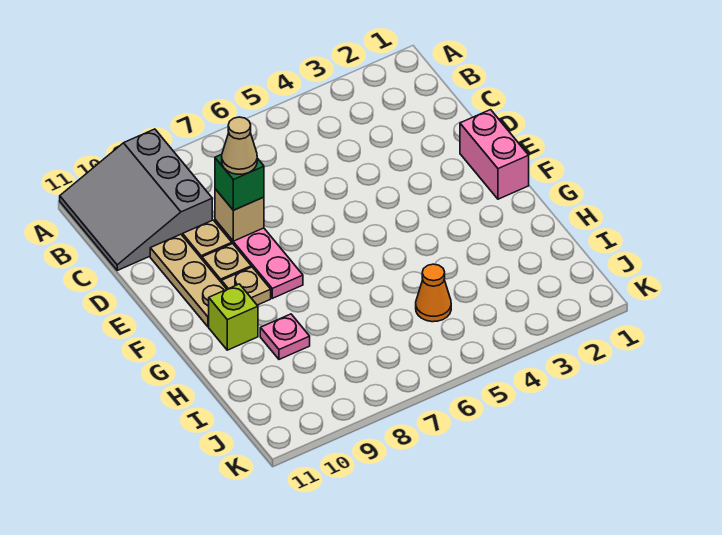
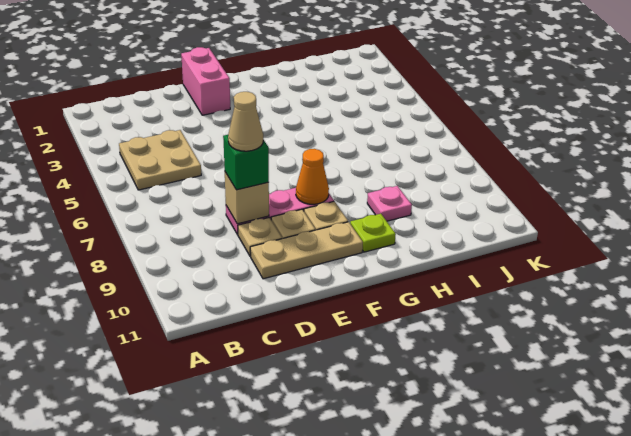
grey slope A9:C11 level 1 top 9 -> none
none -> tan plate B4:C5 level 1
pink brick E1:F1 level 1 -> pink brick E1:E2 level 1
lime brick G10 level 1 -> lime plate G10 level 1
orange cone I5 level 1 -> orange cone F8 level 2

